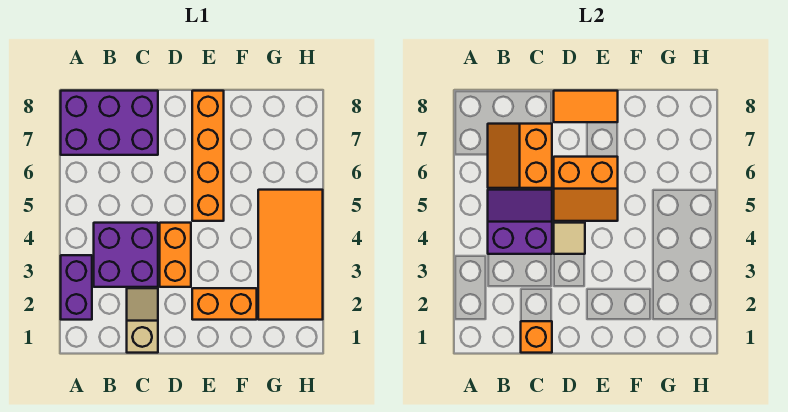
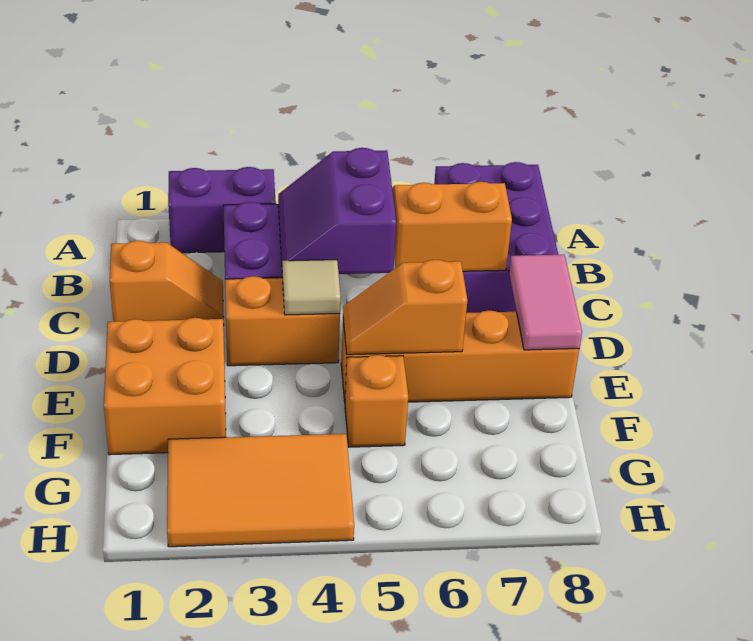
purple slope B4:C5 level 2 top 4 -> purple slope B4:C5 level 2 top 5
tan slope C1:C2 level 1 top 1 -> orange slope C1:C2 level 1 top 1
orange brick C1 level 2 -> orange brick F5 level 1
orange slope D5:E6 level 2 top 6 -> orange slope E5:E6 level 2 top 6
orange tile D8:E8 level 2 -> pink tile D8:E8 level 2
orange brick E2:F2 level 1 -> orange brick E1:F2 level 1
orange tile G2:H5 level 1 -> orange tile G2:H4 level 1

